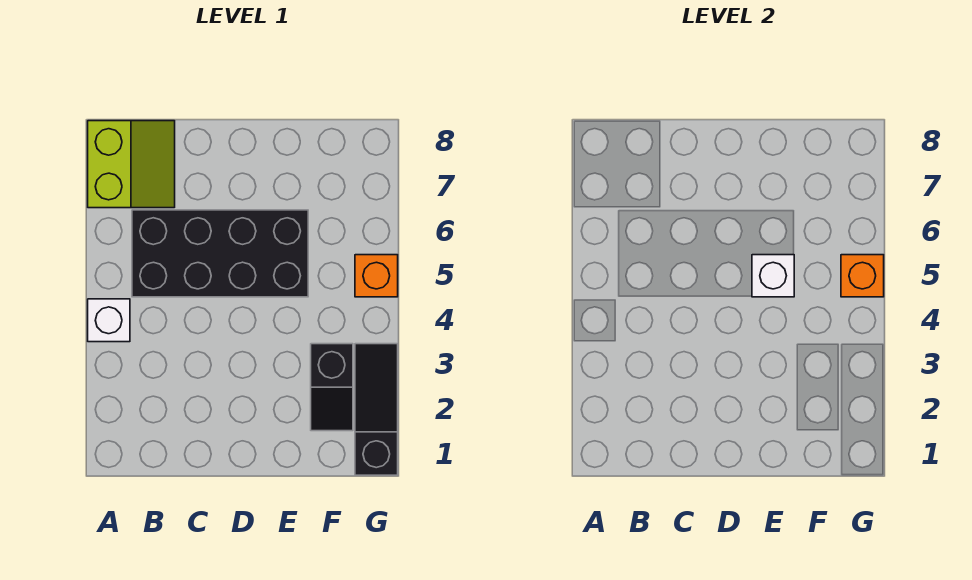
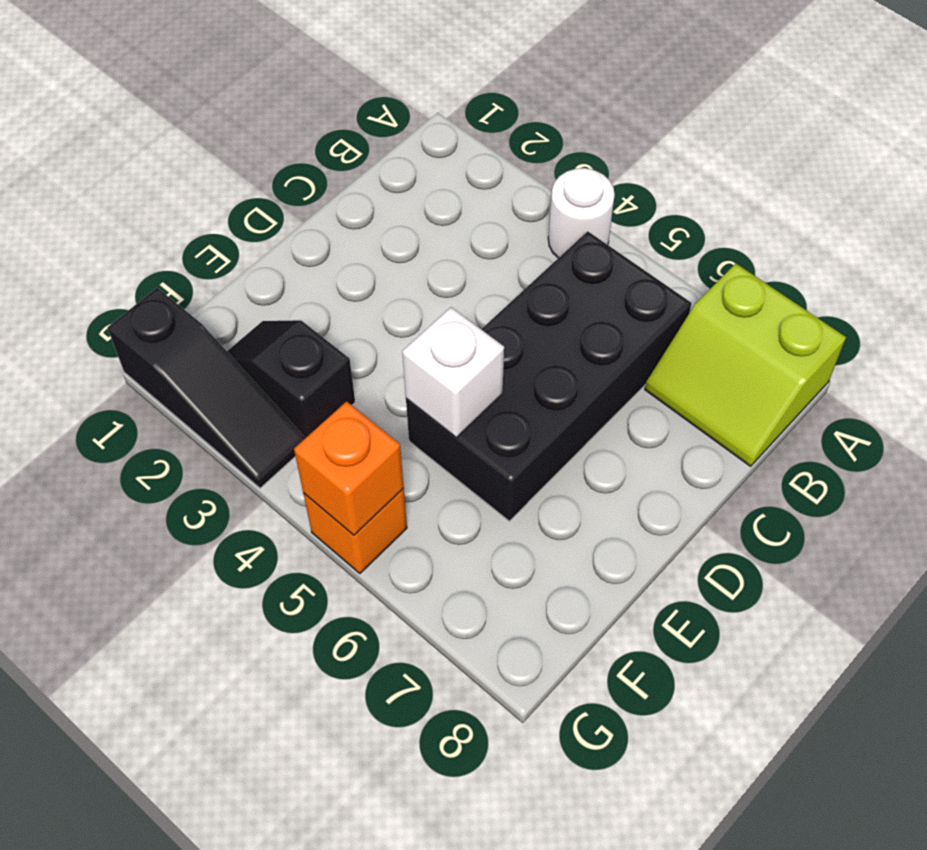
white brick A4 level 1 -> white round brick A4 level 1

